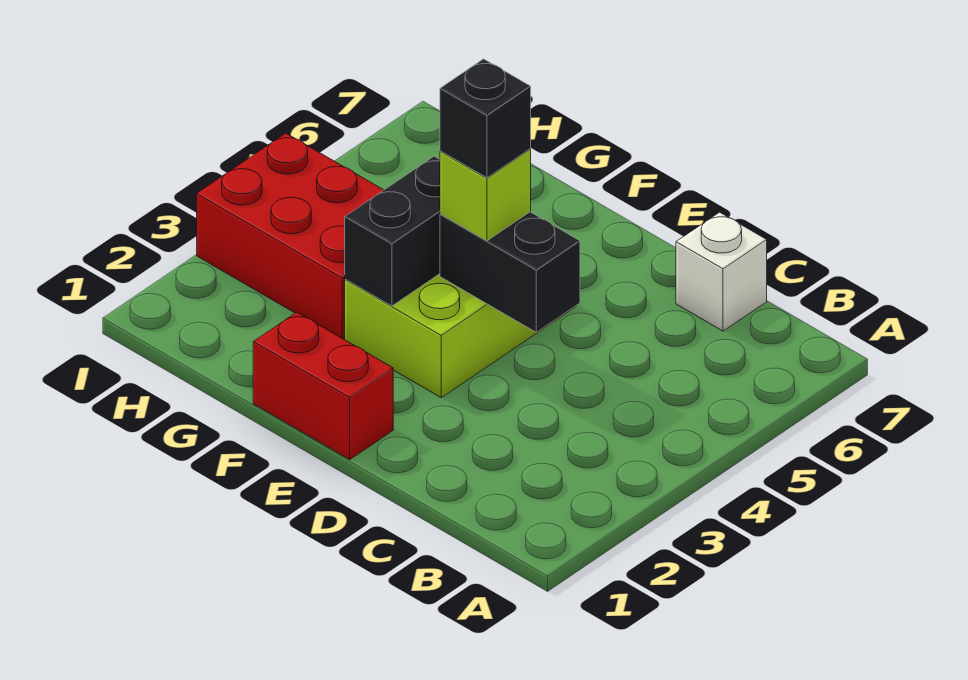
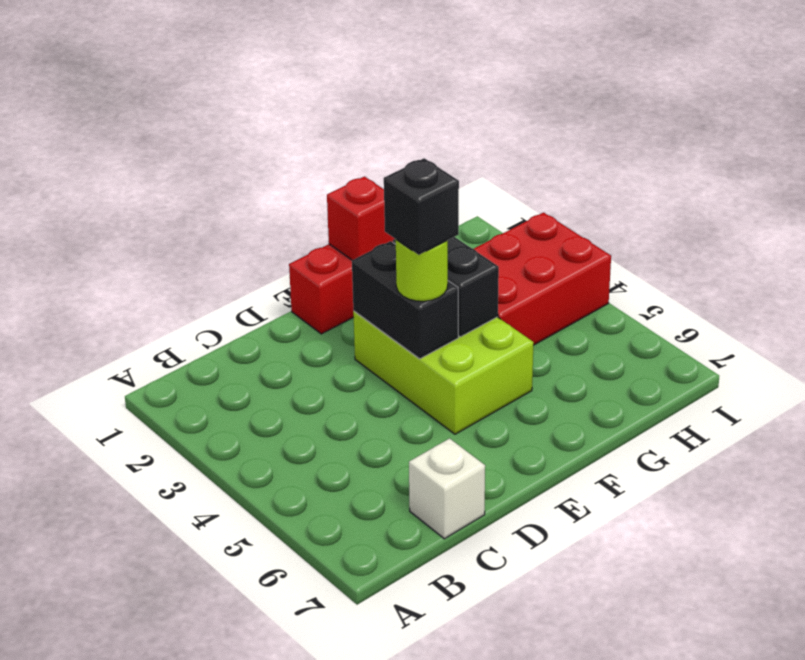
black brick D4:E4 level 2 -> black brick E3:E4 level 2
lime brick E4 level 3 -> lime round brick E4 level 3
none -> red brick F1 level 2

